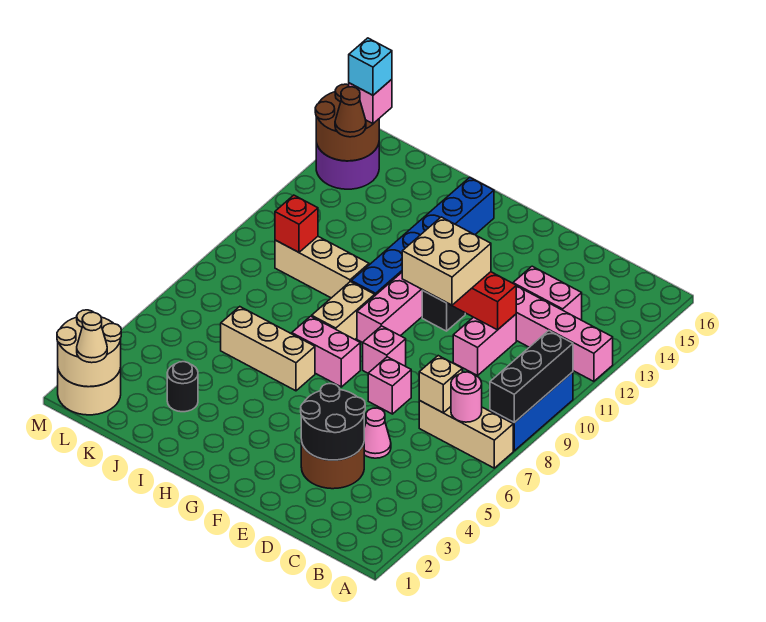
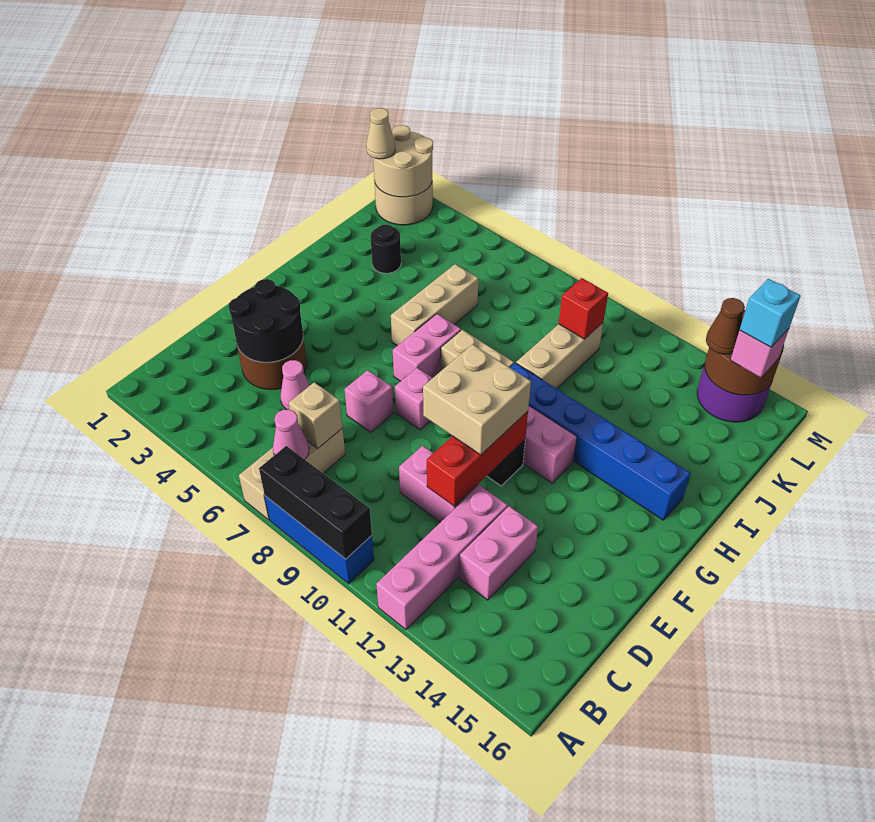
pink round brick B7 level 2 -> pink cone B7 level 2

